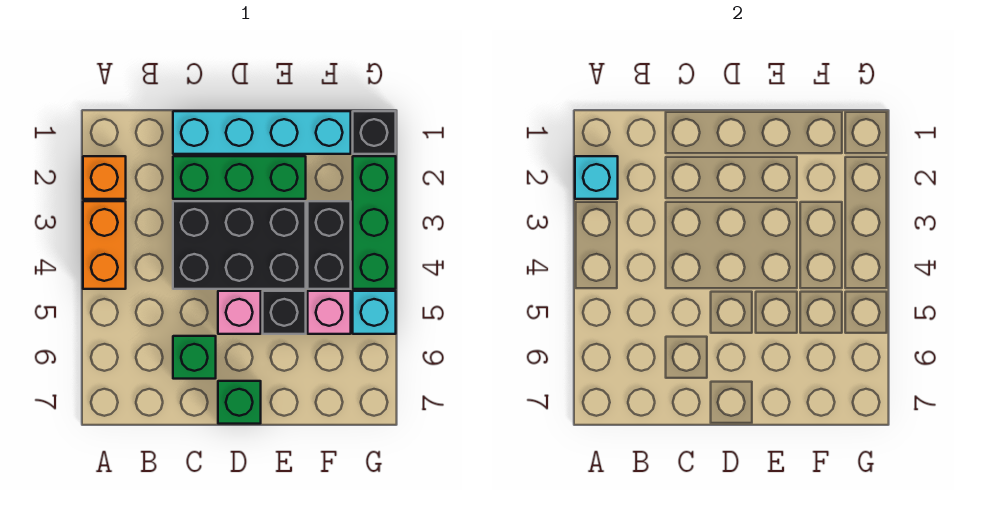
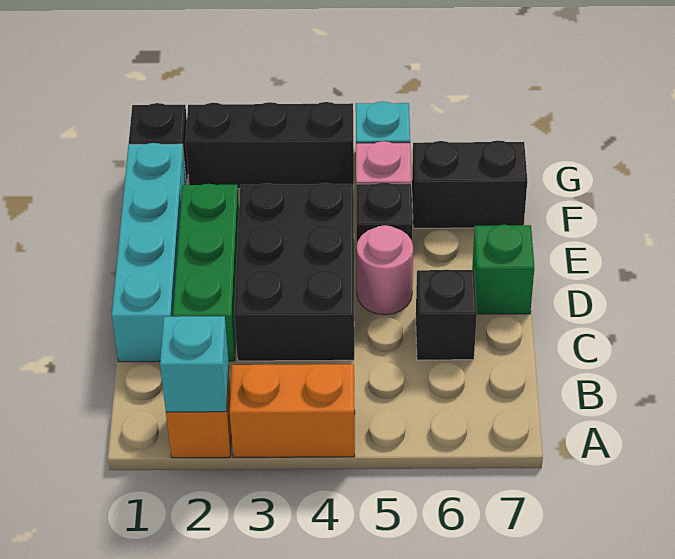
green brick C6 level 1 -> black brick C6 level 1
pink brick D5 level 1 -> pink round brick D5 level 1
black brick F3:F4 level 1 -> black brick F6:F7 level 1
green brick G2:G4 level 1 -> black brick G2:G4 level 1

